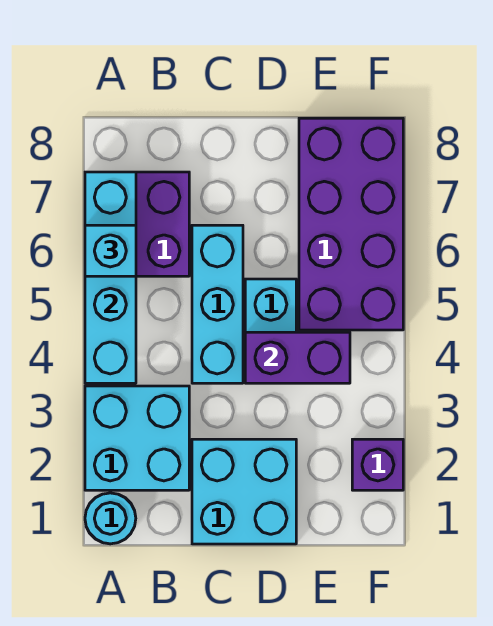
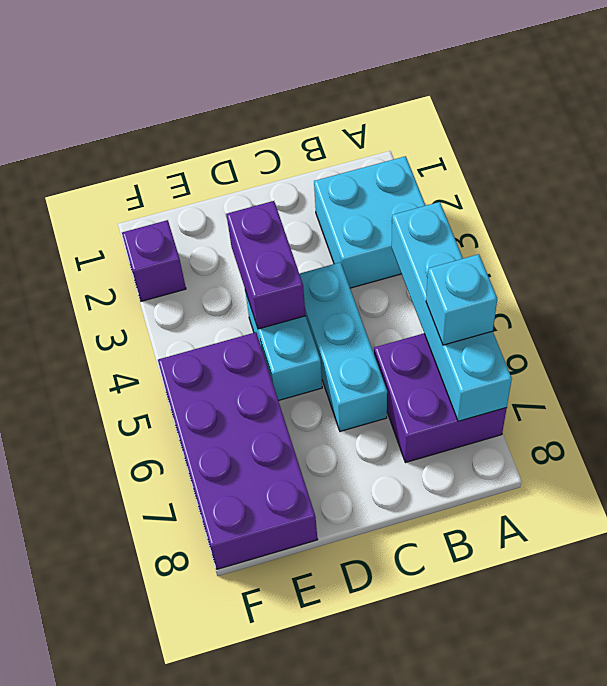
cyan round brick A1 level 1 -> none
cyan brick C1:D2 level 1 -> none
purple brick D4:E4 level 2 -> purple brick D3:D4 level 2

